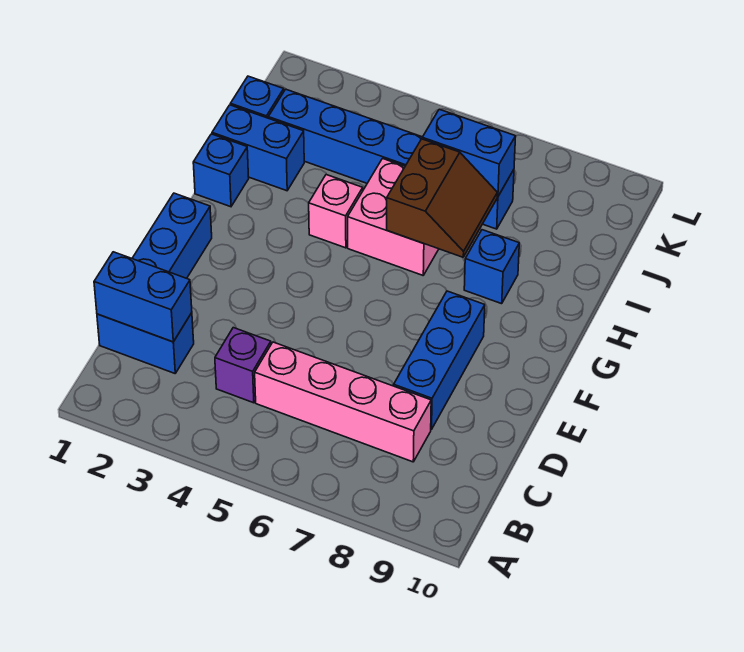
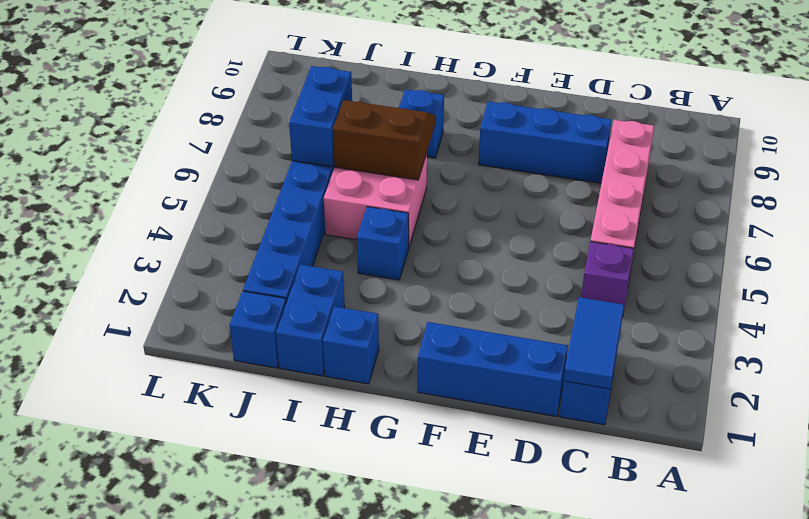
blue brick C1:C2 level 2 -> blue tile C1:C2 level 2
pink brick H4 level 1 -> blue brick H4 level 1

